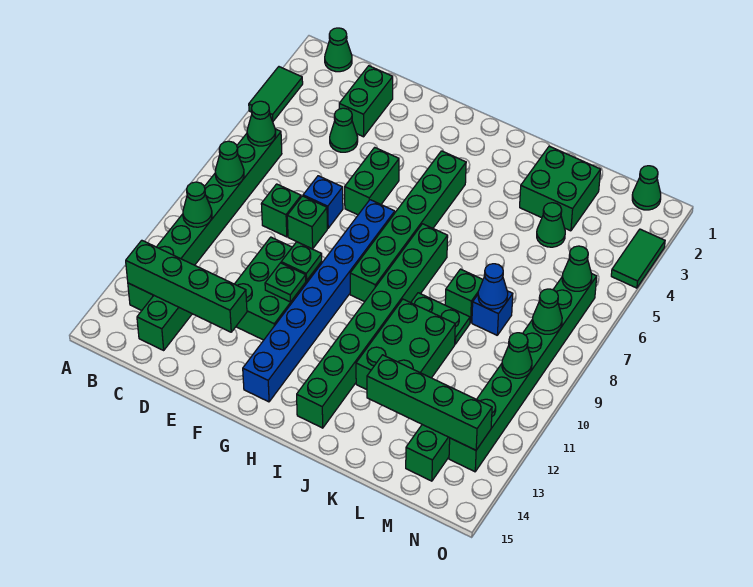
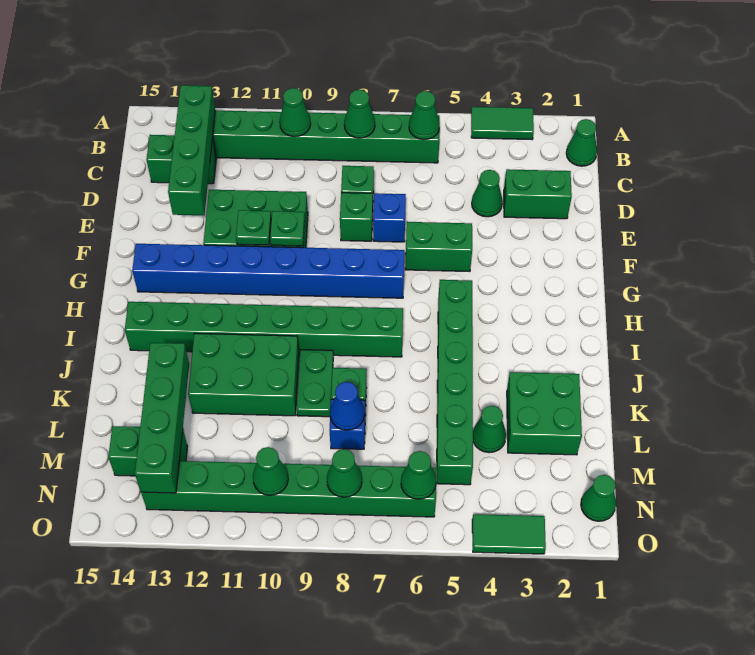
green brick H4:H9 level 1 -> green brick H5:M5 level 1

